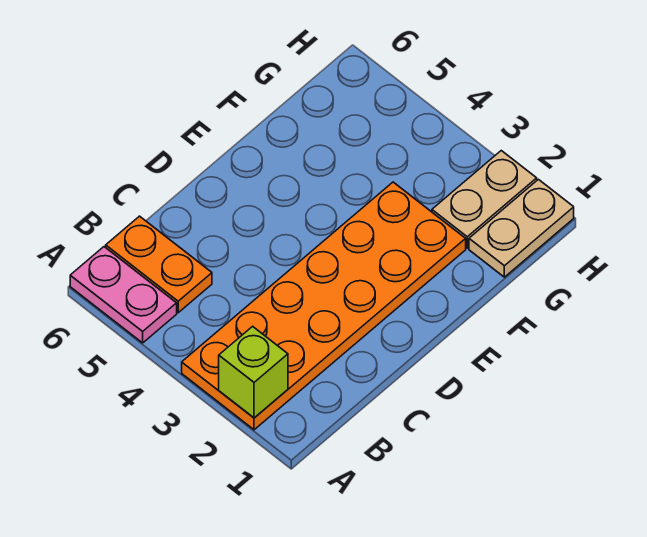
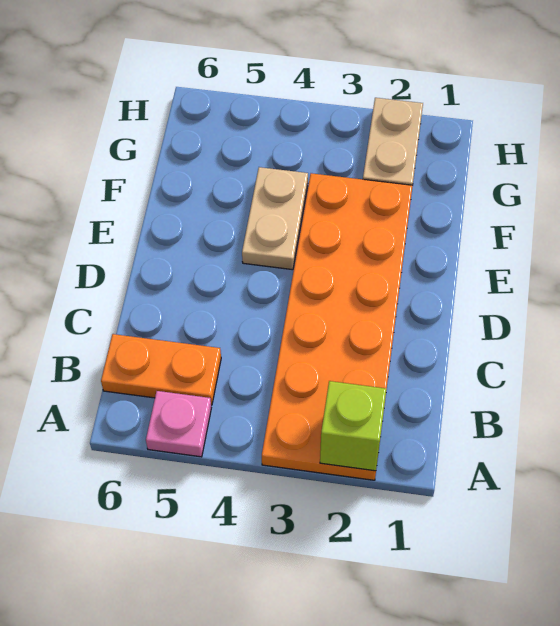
pink plate A5:A6 level 1 -> pink plate A5 level 1
tan plate G1:H1 level 1 -> tan plate E4:F4 level 1

